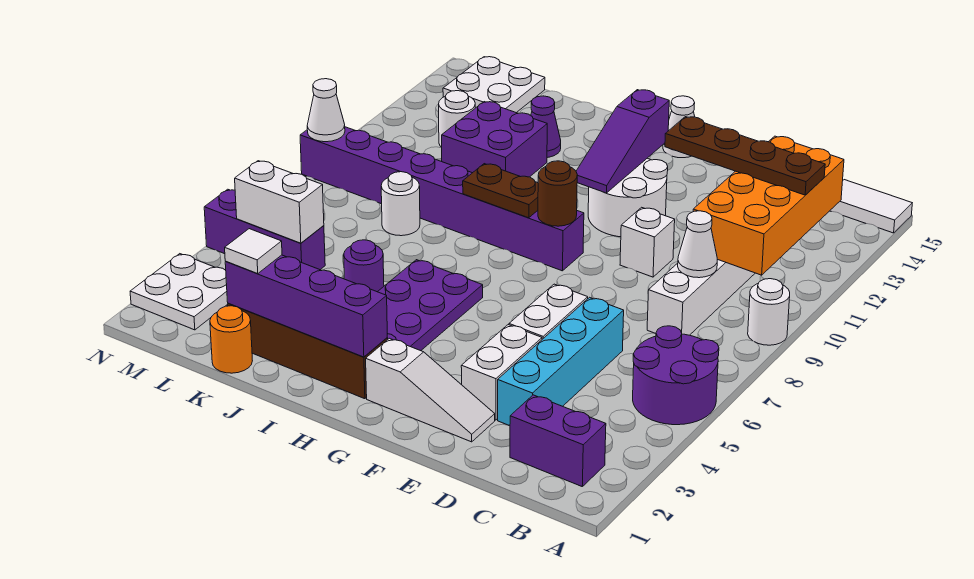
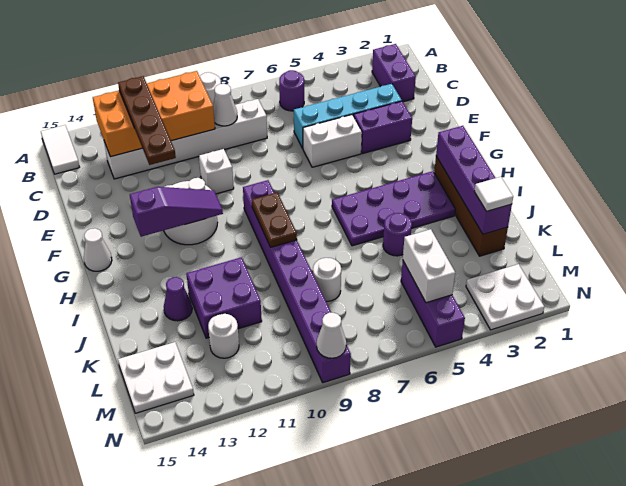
purple round brick A5:B6 level 1 -> purple round brick B6 level 1
white slope E2:G2 level 1 top G -> none
white brick E3:E4 level 1 -> purple brick E3:E4 level 1
brown round brick G9 level 2 -> none
orange round brick K1 level 1 -> none

